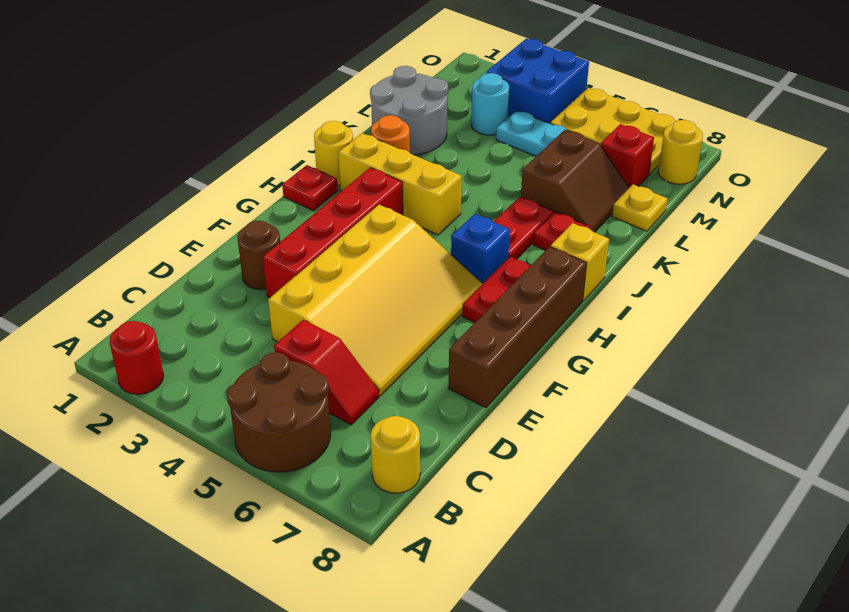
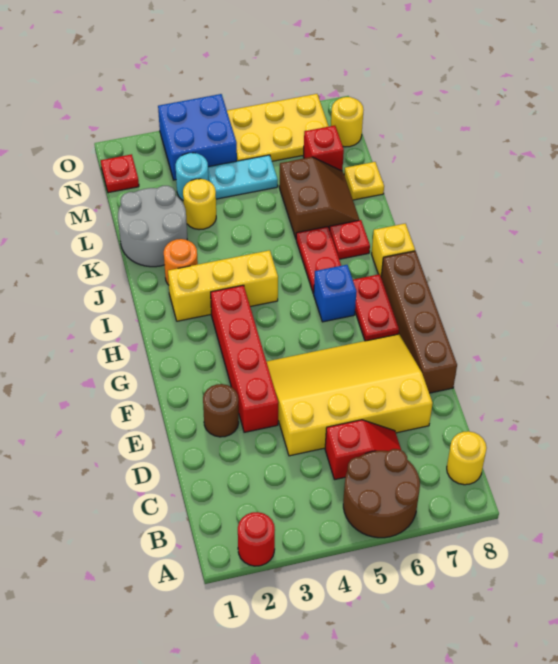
yellow slope D4:G6 level 1 top 4 -> yellow slope D4:F7 level 1 top D
red plate H1 level 1 -> red plate N1 level 1
yellow round brick I1 level 1 -> yellow round brick L3 level 1

